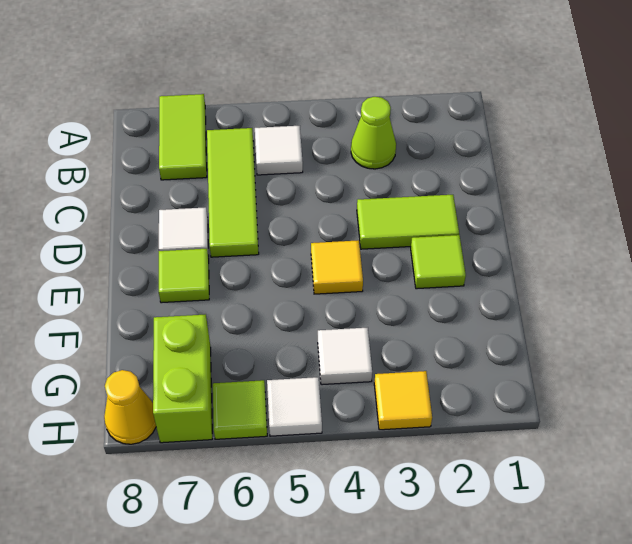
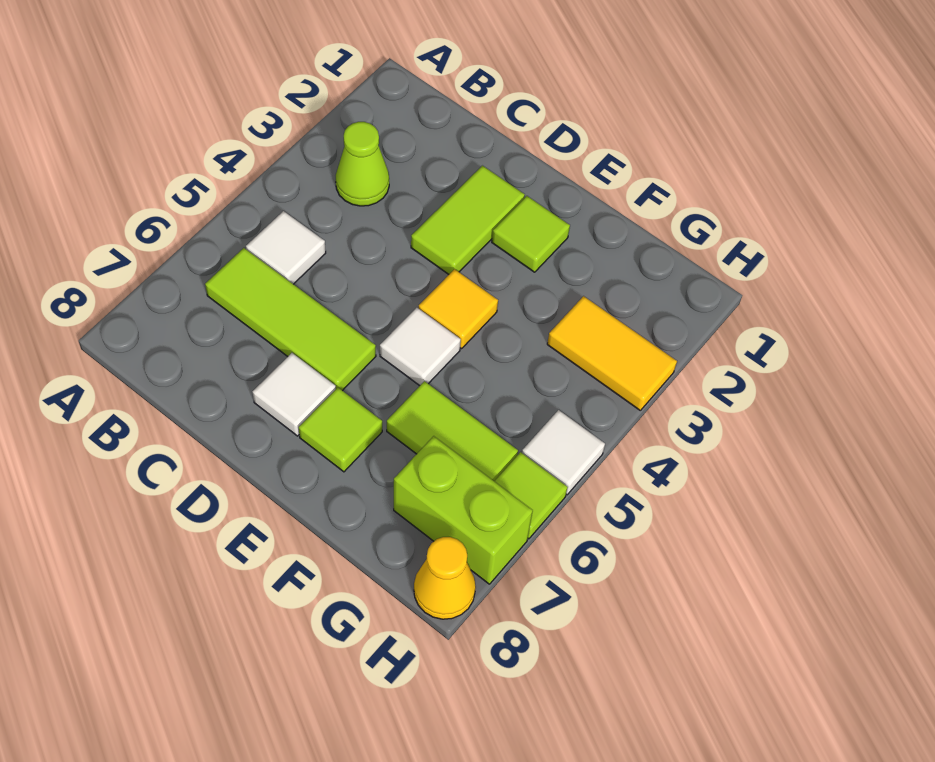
lime tile A7:B7 level 1 -> lime tile F6:G6 level 1
white tile G4 level 1 -> white tile E5 level 1
yellow tile H3 level 1 -> yellow tile G3:H3 level 1

